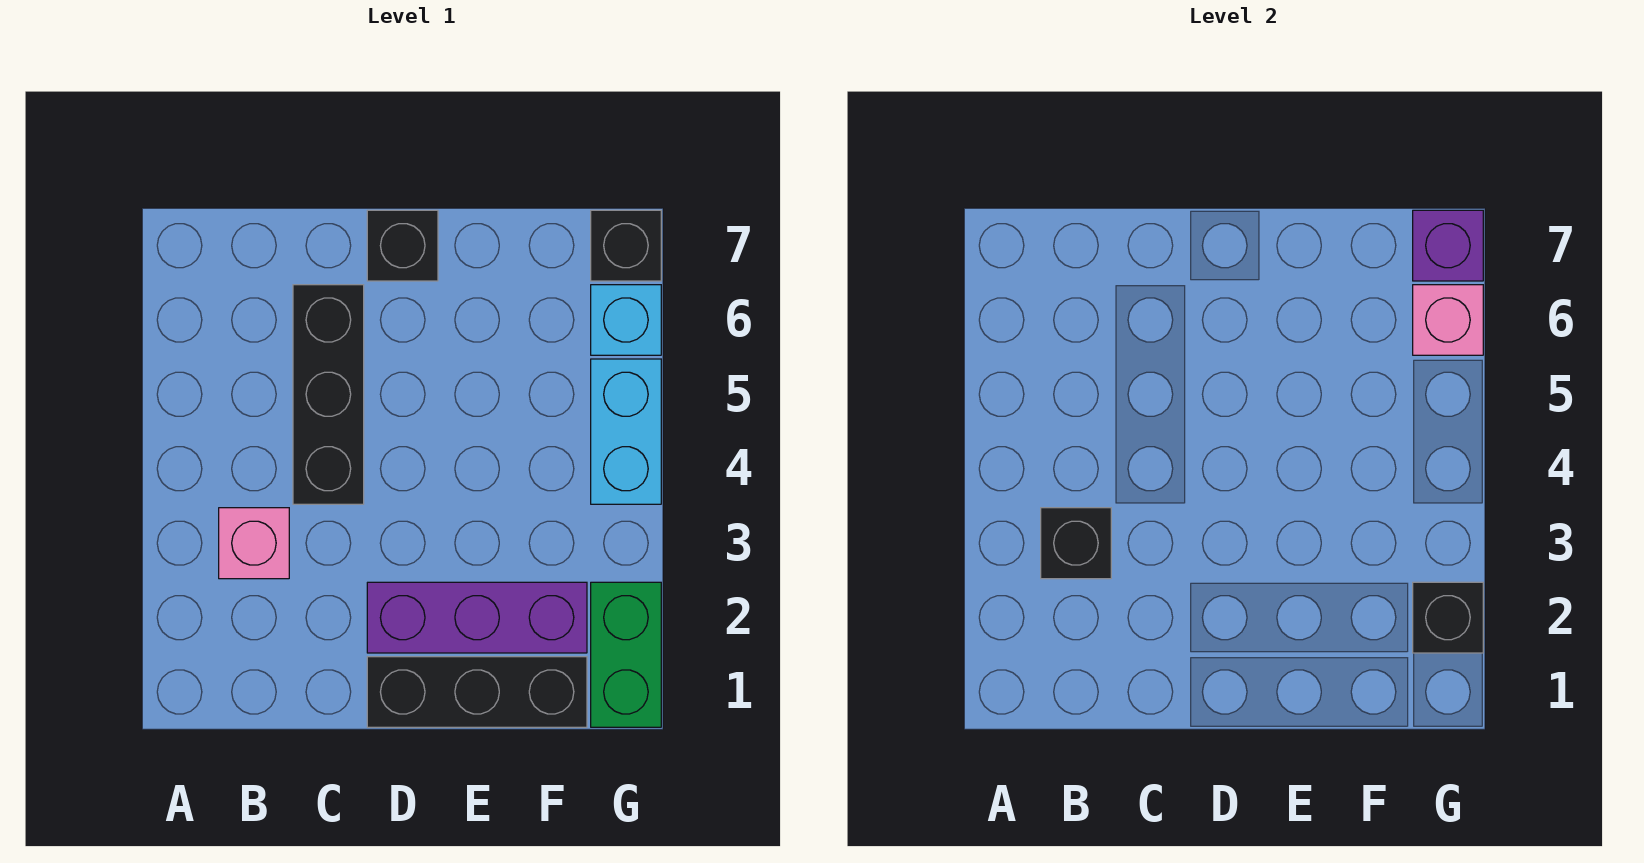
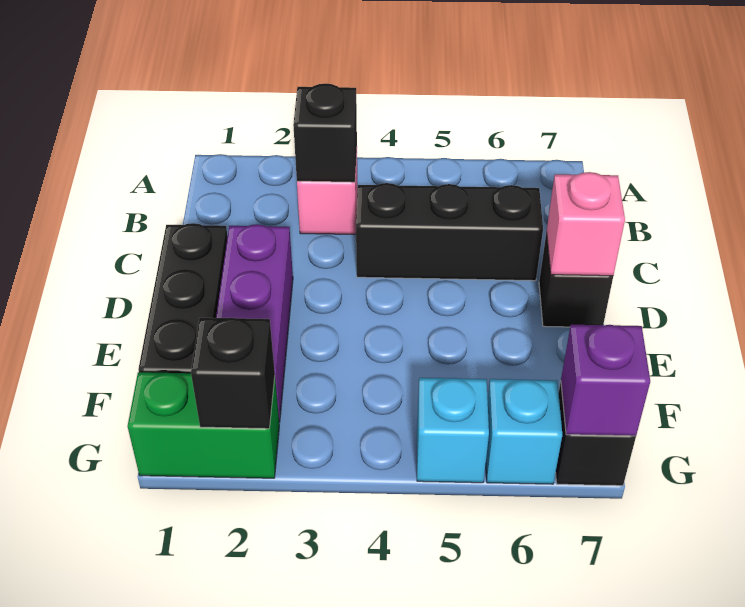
cyan brick G4:G5 level 1 -> cyan brick G5 level 1
pink brick G6 level 2 -> pink brick D7 level 2

